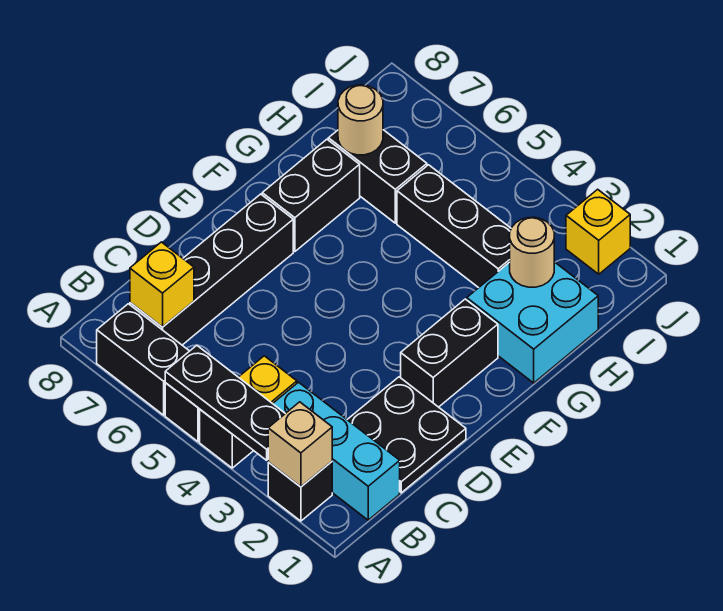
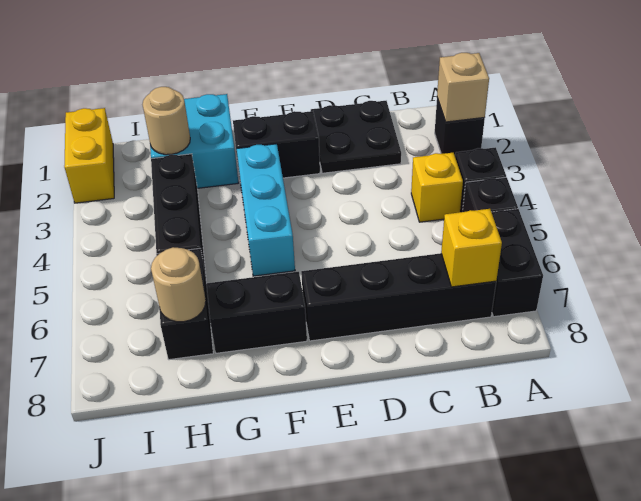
black plate A3:A5 level 2 -> none
cyan brick B1:B3 level 1 -> cyan brick F3:F5 level 1
yellow brick J2 level 1 -> yellow brick J1:J2 level 1

